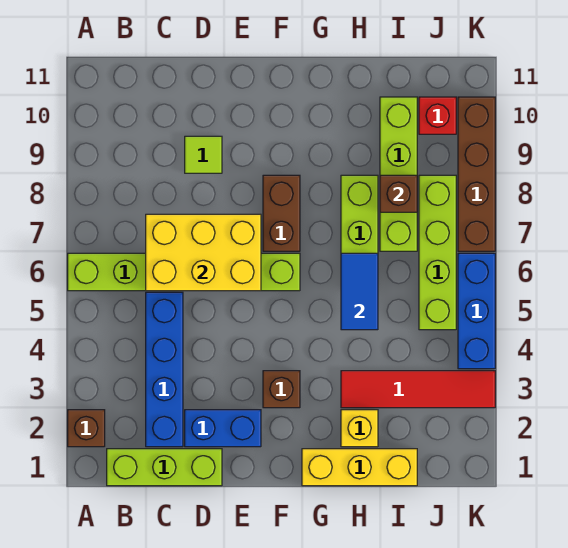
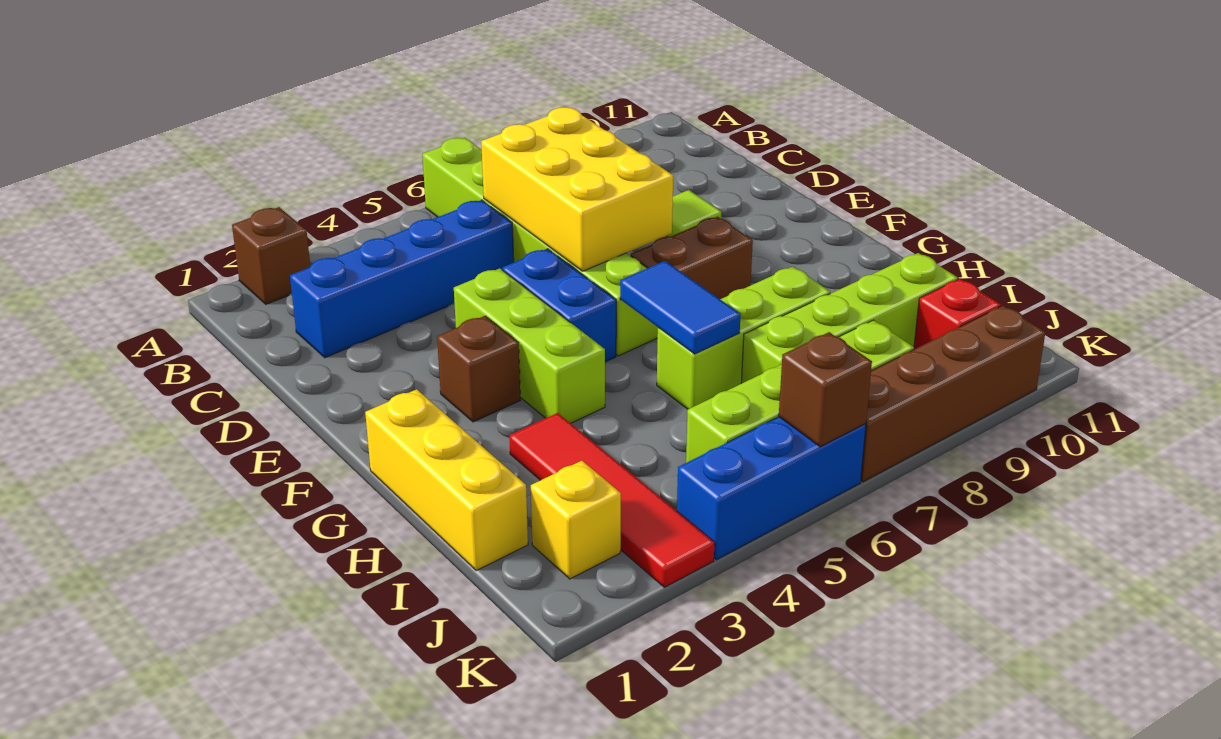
lime brick B1:D1 level 1 -> lime brick E4:G4 level 1
blue brick D2:E2 level 1 -> blue brick E5:F5 level 1
yellow brick H2 level 1 -> yellow brick J2 level 1
blue tile H5:H6 level 2 -> blue tile G6:H6 level 2
brown brick I8 level 2 -> brown brick K6 level 2

